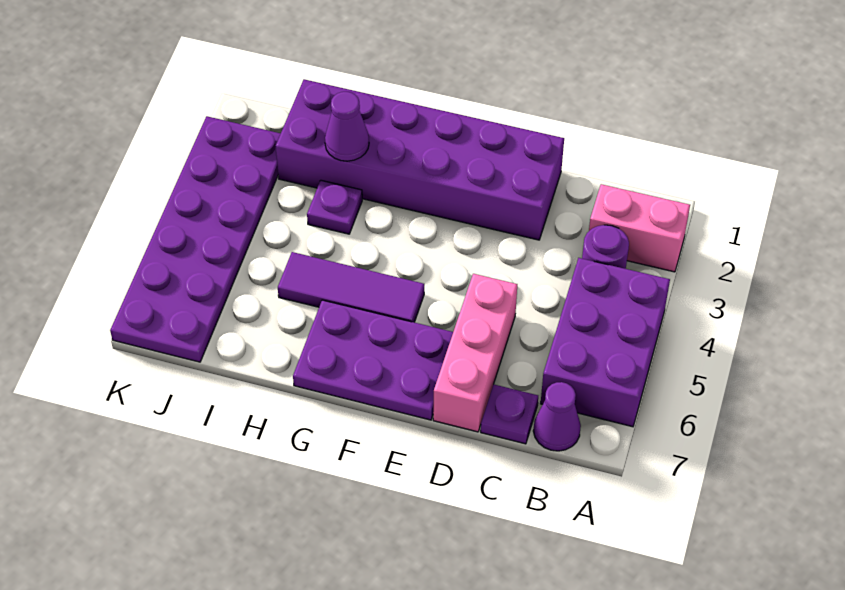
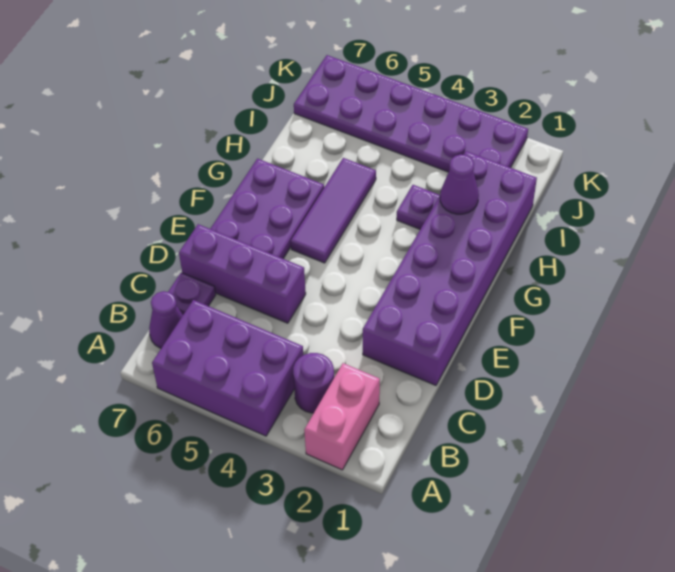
pink brick D5:D7 level 1 -> purple brick D5:D7 level 1

